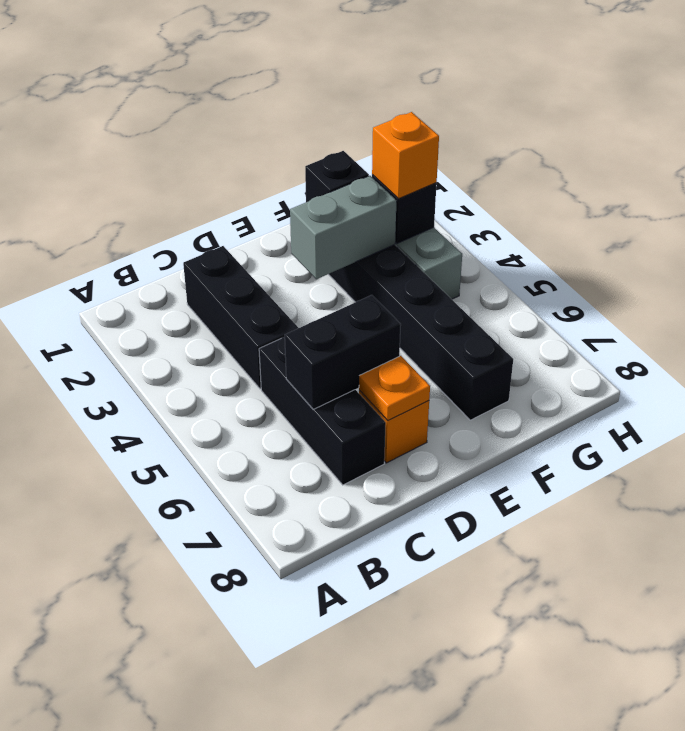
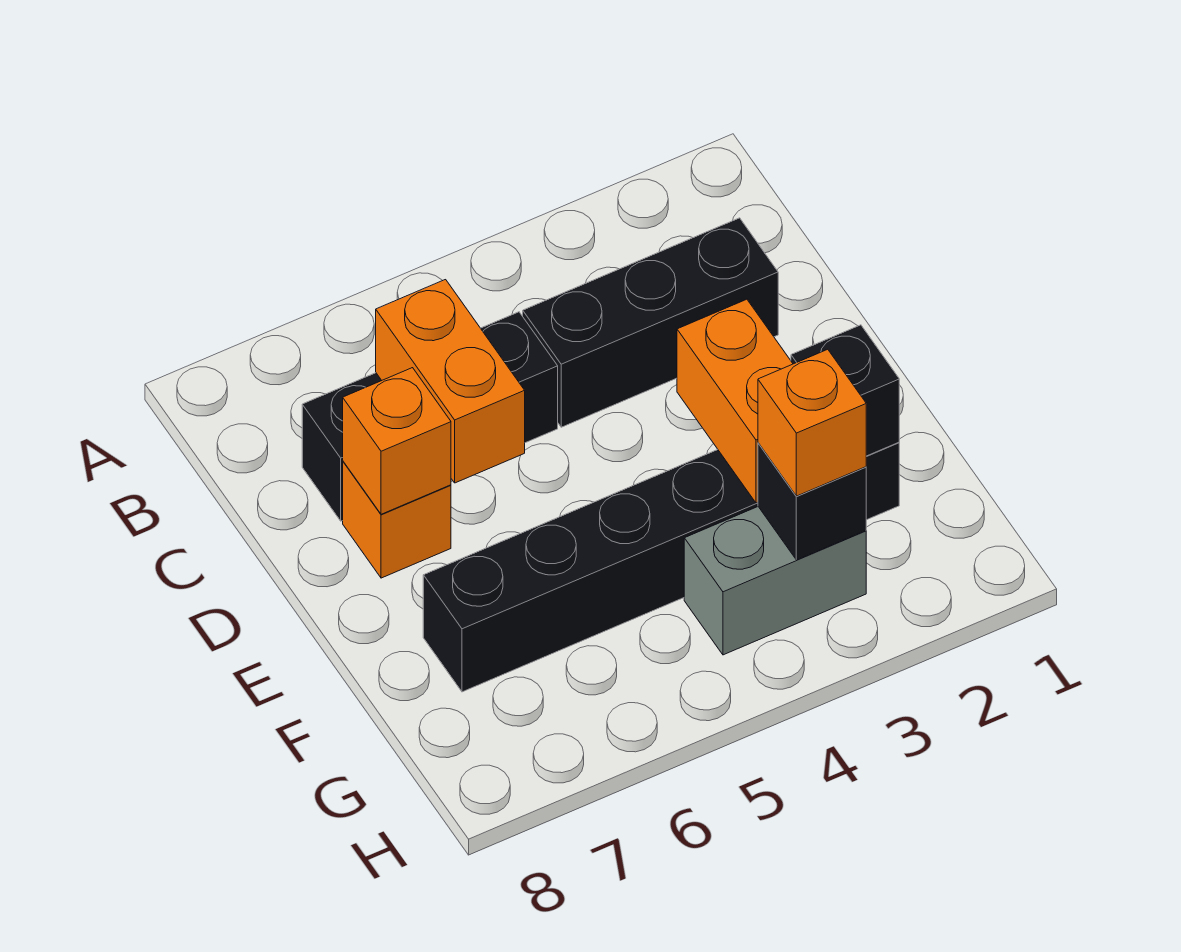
black brick C6:D6 level 2 -> orange brick C6:D6 level 2
orange plate D7 level 2 -> orange brick D7 level 2
grey brick E3:F3 level 2 -> orange brick E3:F3 level 2

